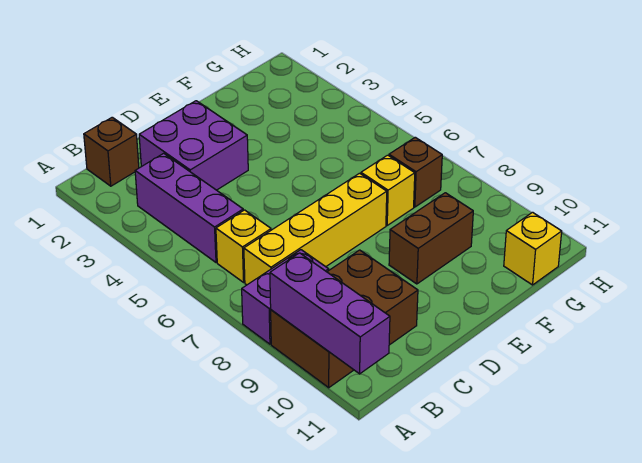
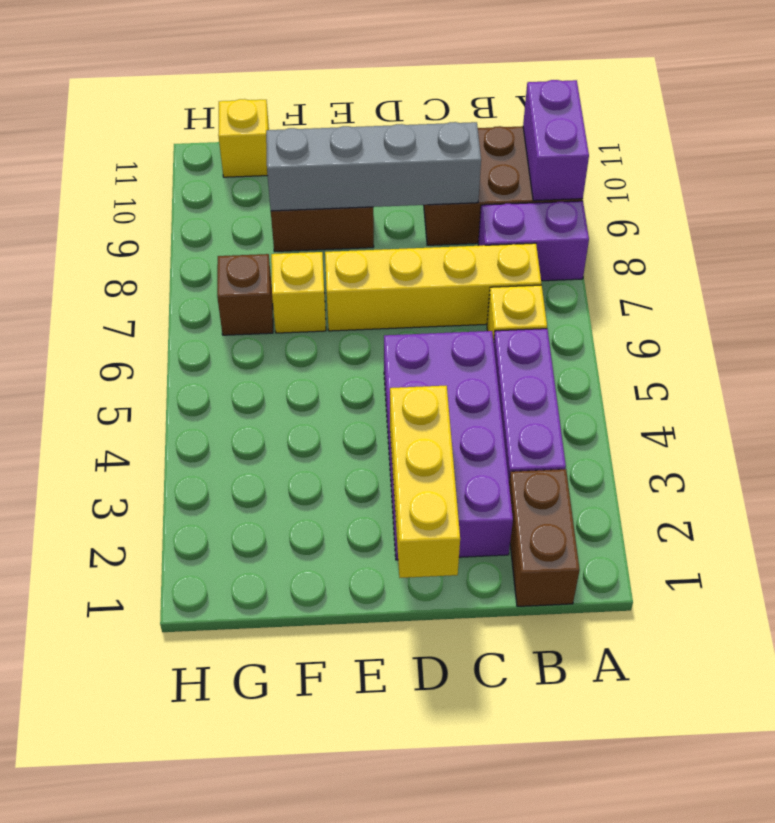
purple brick A9:A11 level 2 -> purple brick A9:A10 level 2
brown brick B1 level 1 -> brown brick B1:B2 level 1
purple brick C2:D3 level 1 -> purple brick C2:D5 level 1
none -> grey brick C9:F9 level 2
none -> yellow brick D1:D3 level 2

